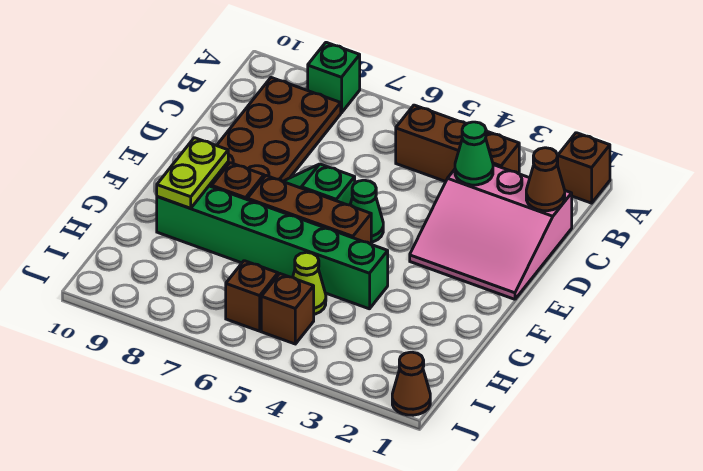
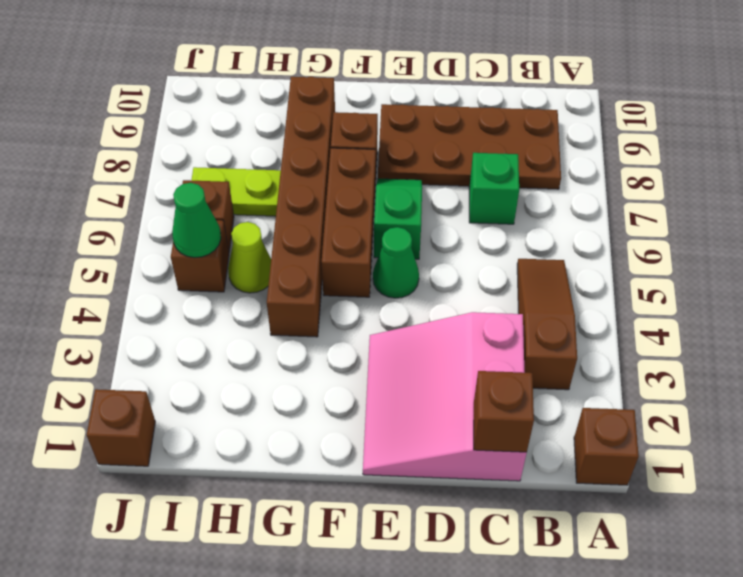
green brick A8 level 1 -> green brick C7 level 1
brown brick B3:B5 level 1 -> brown slope B3:B5 level 1 top 3
brown cone C1 level 2 -> brown brick C1 level 2
green cone C3 level 2 -> green cone I5 level 2
lime plate F9:G9 level 2 -> lime plate H7:I7 level 1
green brick G4:G9 level 1 -> brown brick G4:G9 level 1
brown cone J1 level 1 -> brown brick J1 level 1

